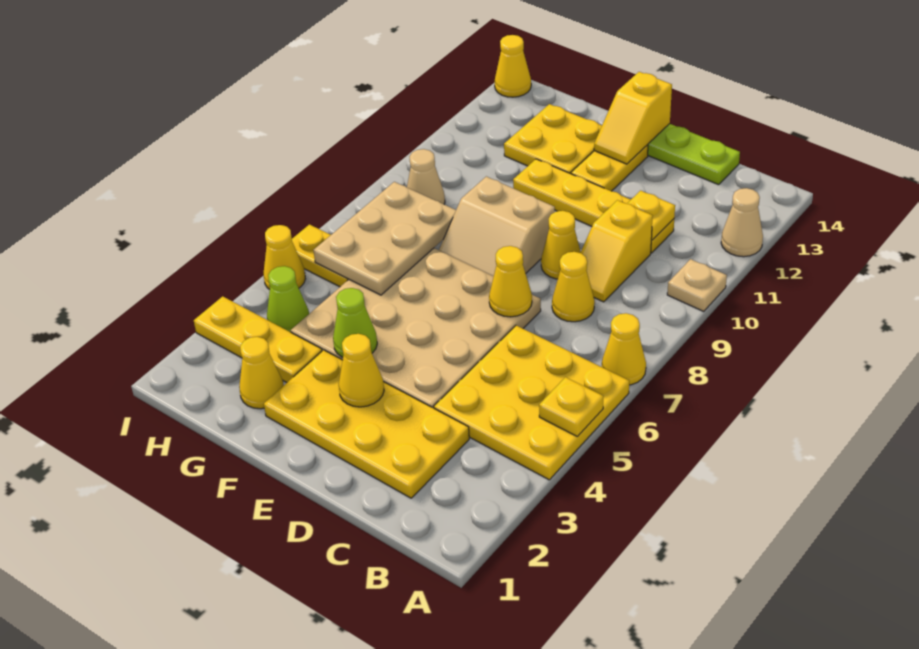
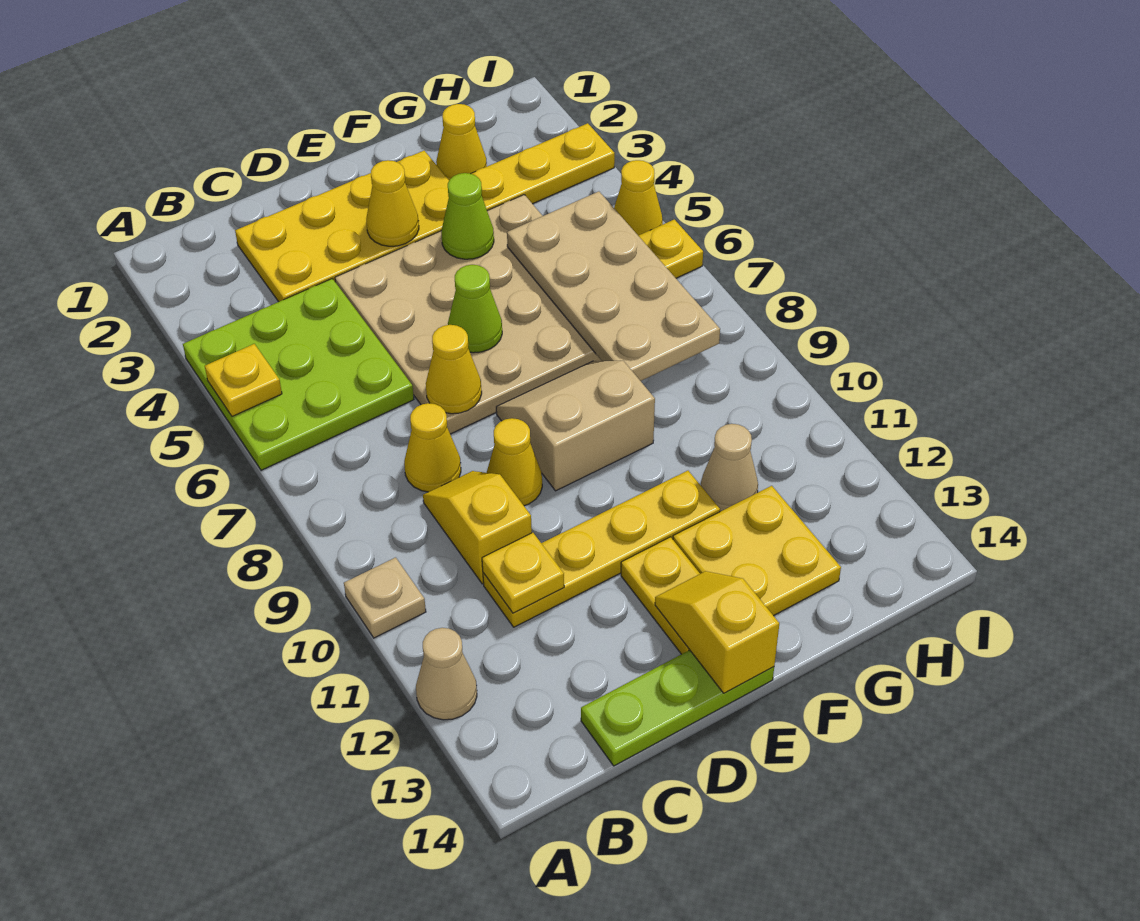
yellow plate A4:C6 level 1 -> lime plate A4:C6 level 1
yellow cone A7 level 1 -> none
tan plate G6:H8 level 2 -> tan plate G5:H8 level 2
lime cone H4 level 1 -> lime cone E6 level 2
tan cone H9 level 1 -> tan cone G11 level 1
yellow cone I14 level 1 -> none

